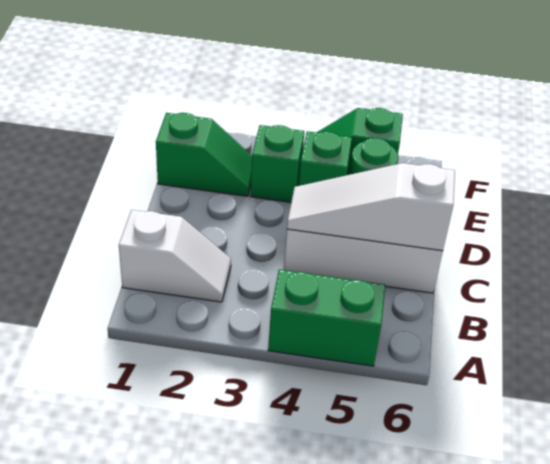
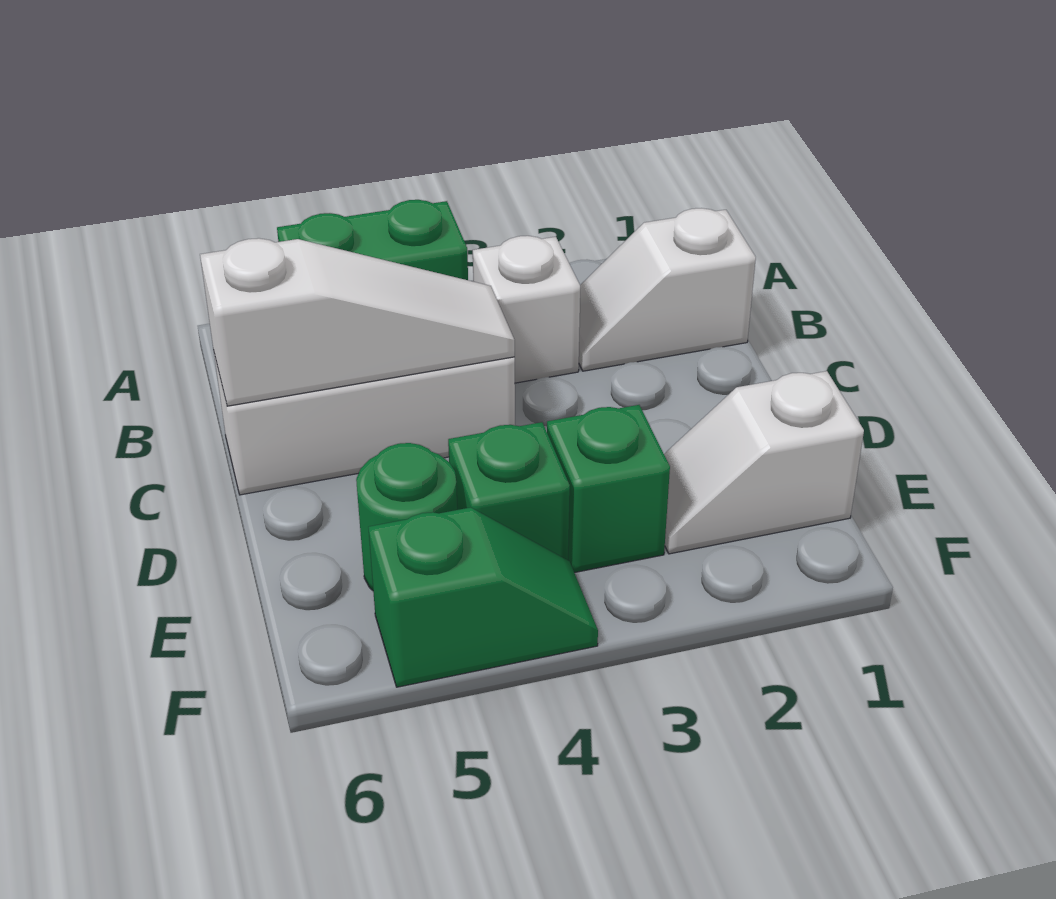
none -> white brick B3 level 1
green slope E1:E2 level 1 top 1 -> white slope E1:E2 level 1 top 1

